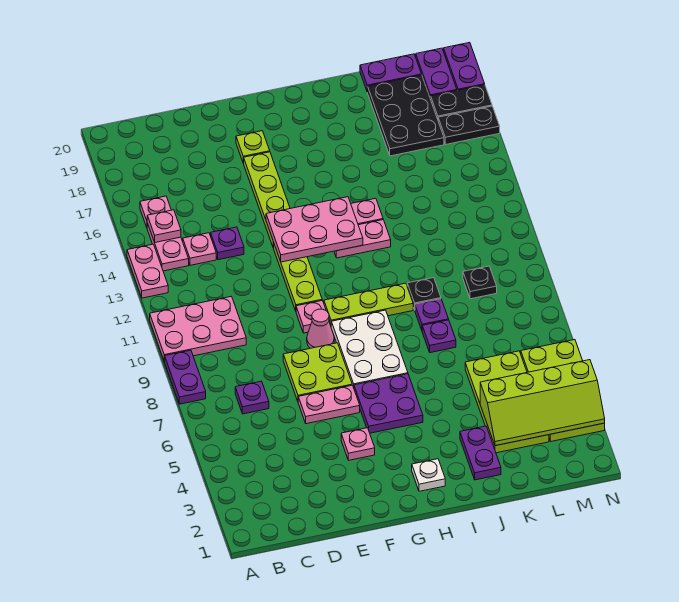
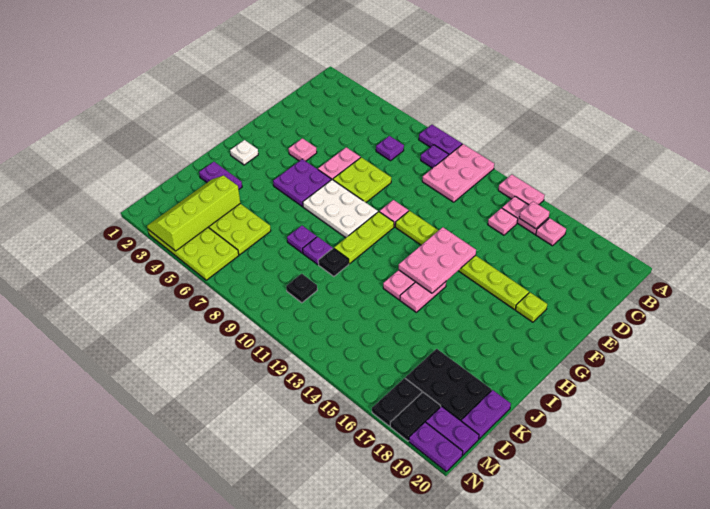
purple plate D14 level 1 -> purple plate B9 level 1
pink cone F9 level 1 -> none

